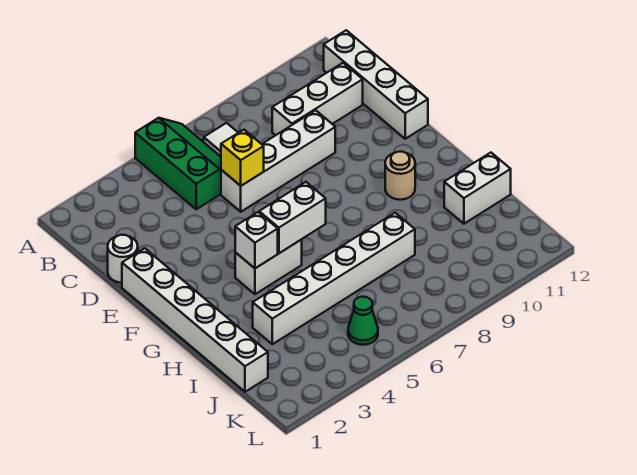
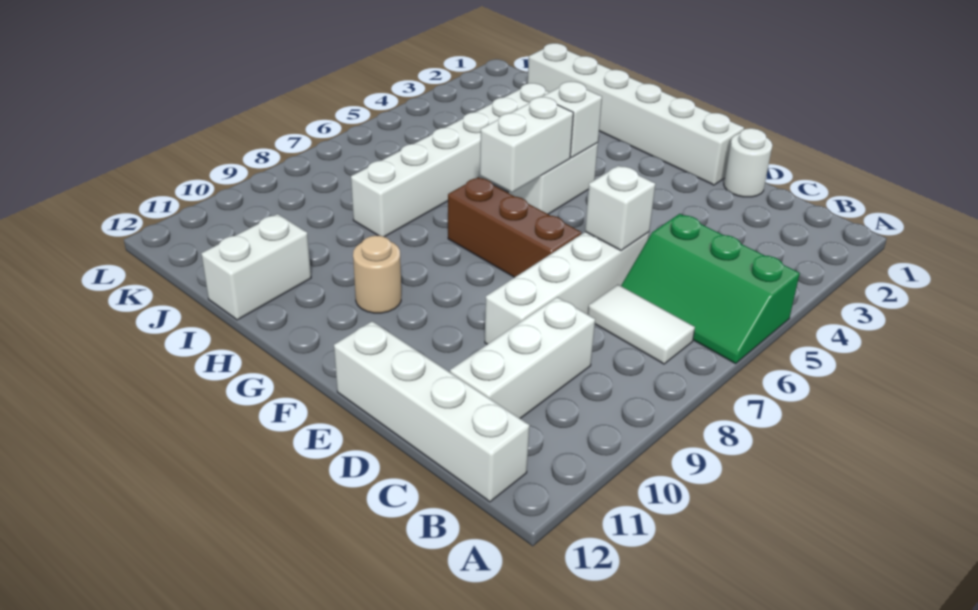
yellow brick D6 level 2 -> white brick D6 level 2
none -> brown brick E7:G7 level 1
green cone K5 level 1 -> none

